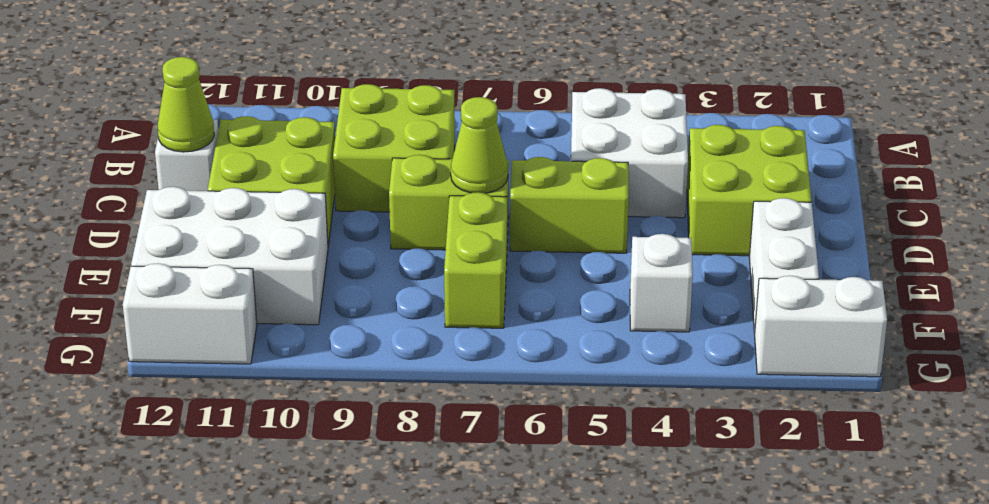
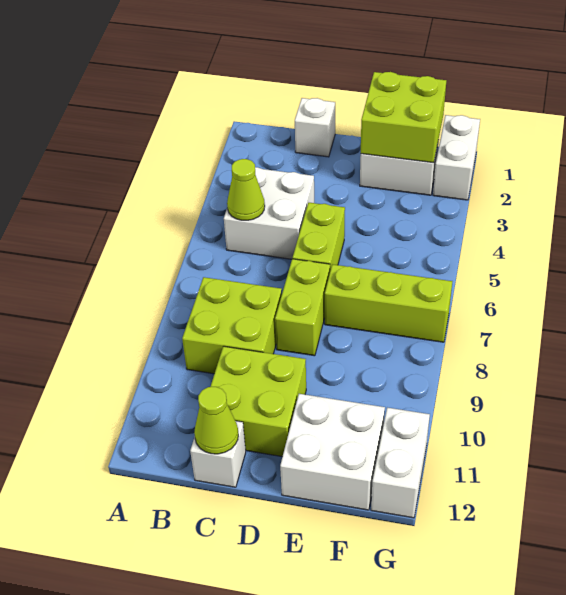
lime brick C2:D3 level 1 -> lime brick E1:F2 level 2
lime cone D7 level 2 -> lime cone B5 level 2
lime brick E7:F7 level 1 -> lime brick E7:G7 level 1
white brick E10:F12 level 1 -> white brick E11:F12 level 1
white brick F4 level 1 -> white brick C1 level 1

